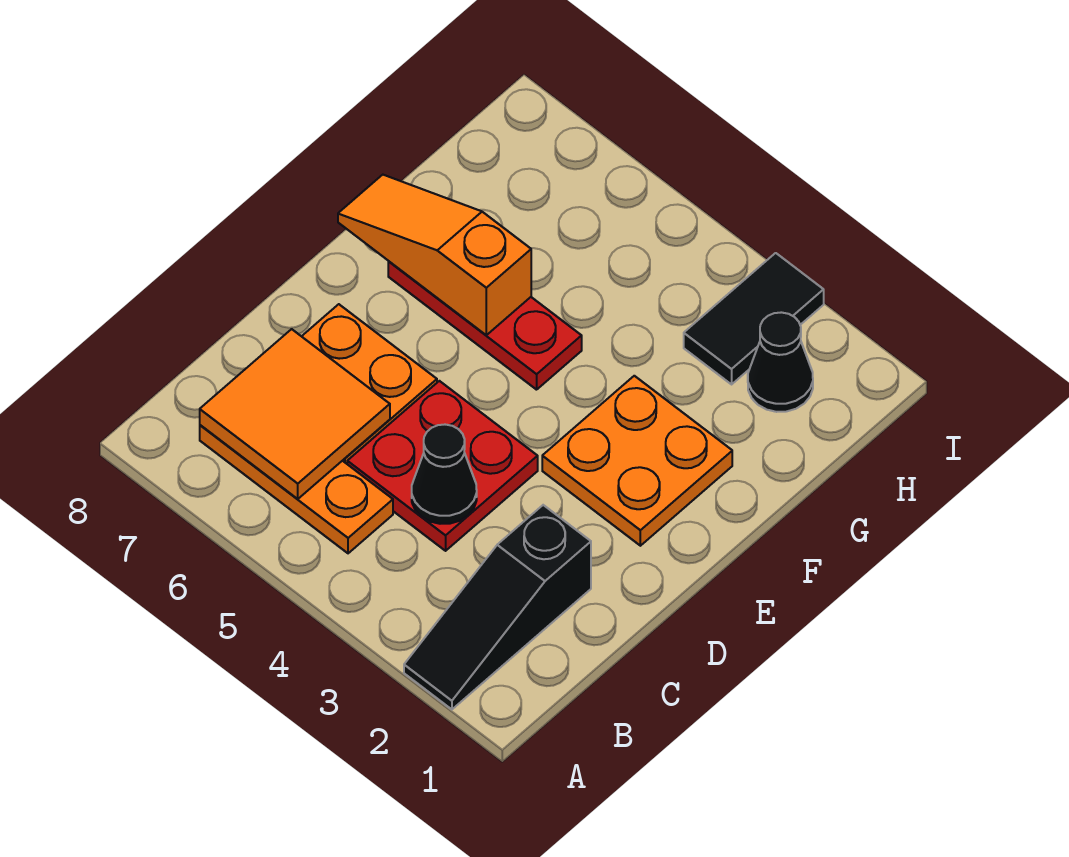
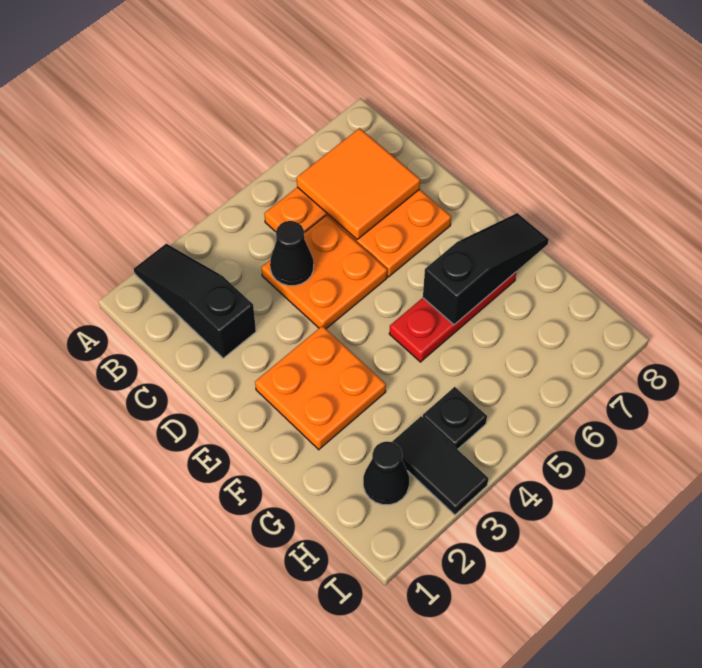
red plate C4:D5 level 1 -> orange plate C4:D5 level 1
orange slope F6:F8 level 2 top 6 -> black slope F6:F8 level 2 top 6
none -> black plate H4 level 1

